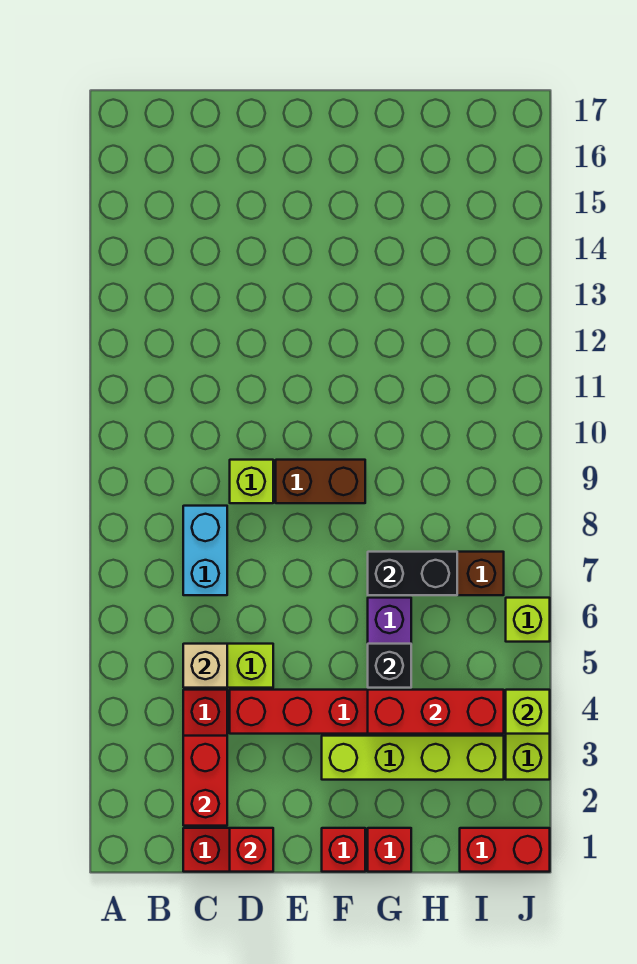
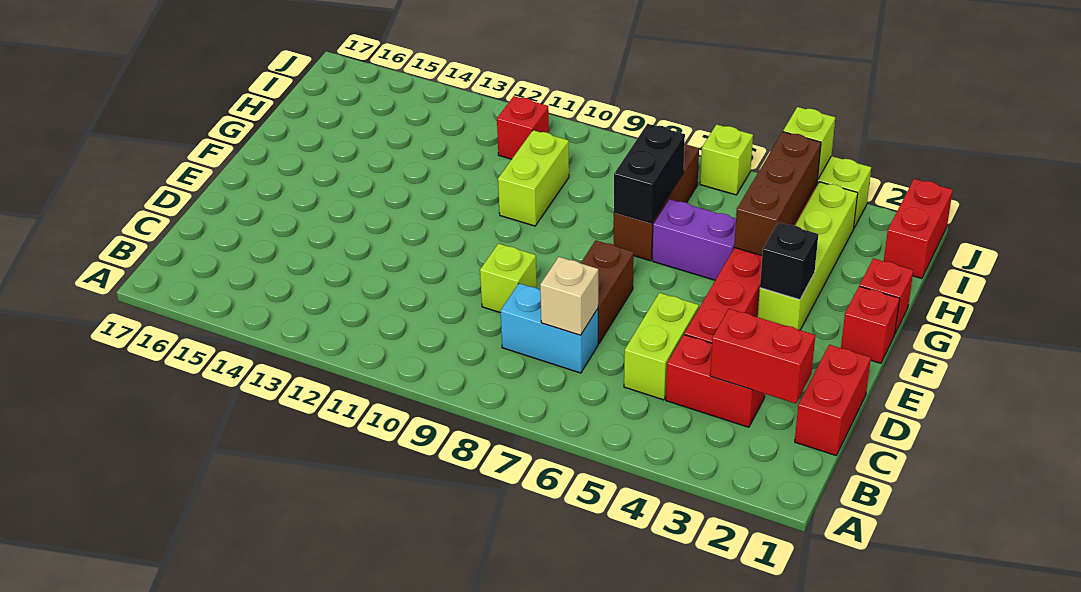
tan brick C5 level 2 -> tan brick C7 level 2
red brick D1 level 2 -> red brick I11 level 1
brown brick E9:F9 level 1 -> brown brick D7:E7 level 1
red brick G4:I4 level 2 -> brown brick G4:I4 level 2
black brick G5 level 2 -> black brick F3 level 2
none -> lime brick G10:H10 level 1

